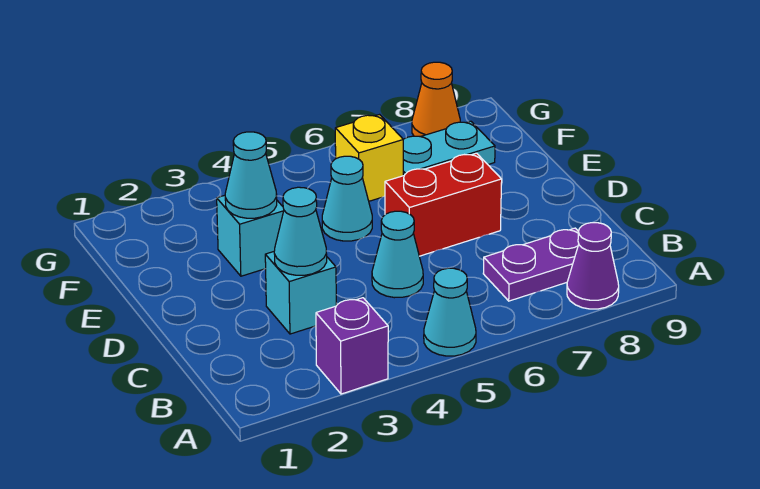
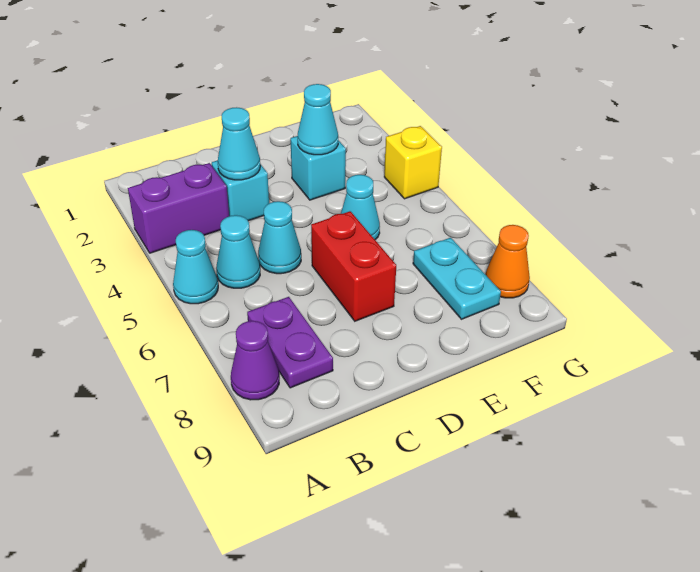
purple brick A3 level 1 -> purple brick A3:B3 level 1
none -> cyan cone B5 level 1
yellow brick F6 level 1 -> yellow brick G4 level 1

